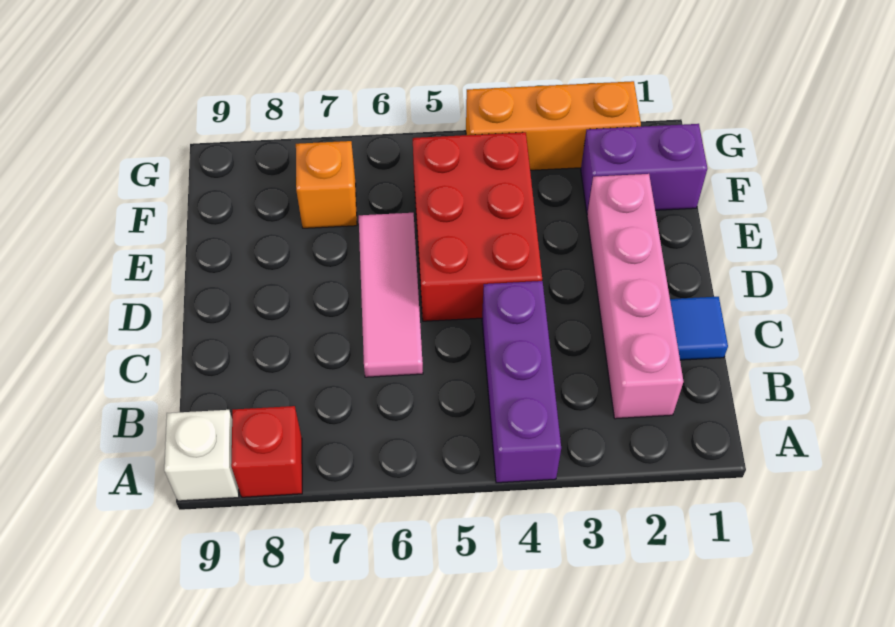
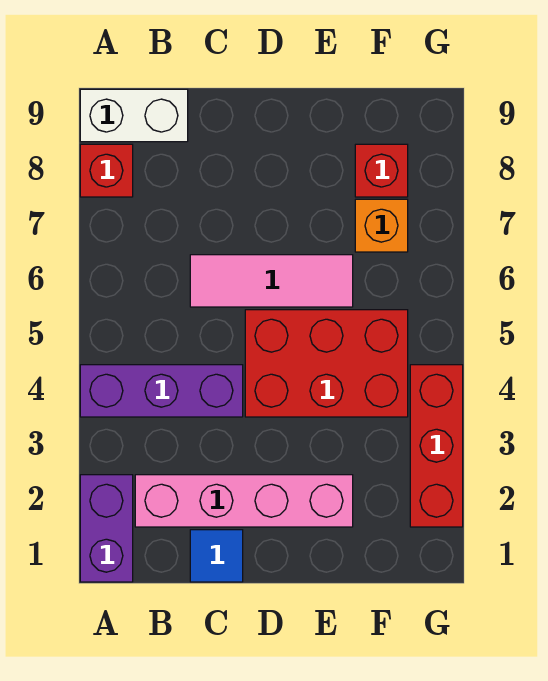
white brick A9 level 1 -> white brick A9:B9 level 1
purple brick F1:F2 level 1 -> purple brick A1:A2 level 1
none -> red brick F8 level 1
orange brick G2:G4 level 1 -> red brick G2:G4 level 1

